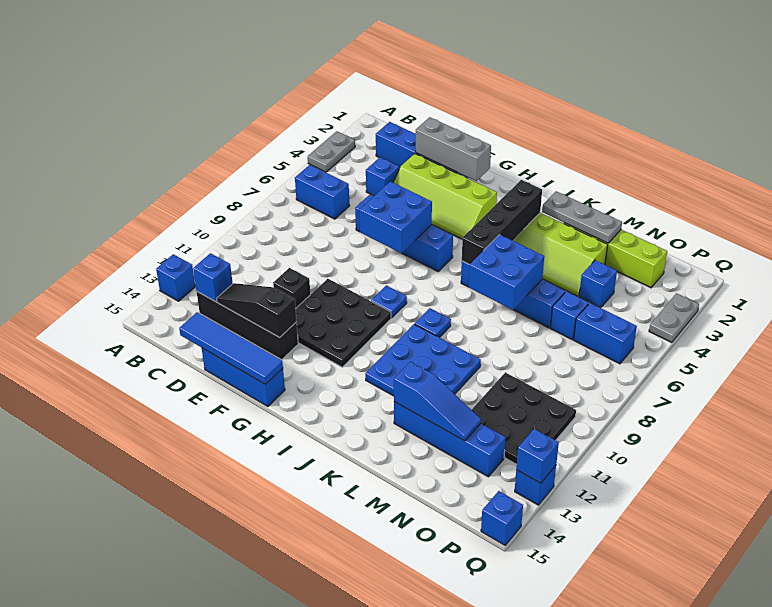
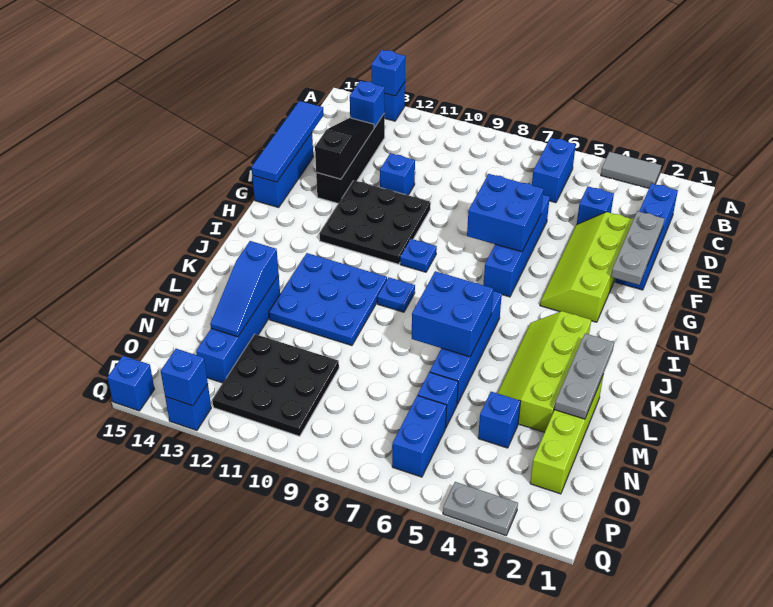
grey plate A3:A4 level 1 -> grey tile A3:A4 level 1
none -> blue brick A13 level 2
grey brick E2:G2 level 2 -> grey plate E2:G2 level 2
black brick E11 level 1 -> blue brick E11 level 1
black brick J3:J6 level 2 -> none

